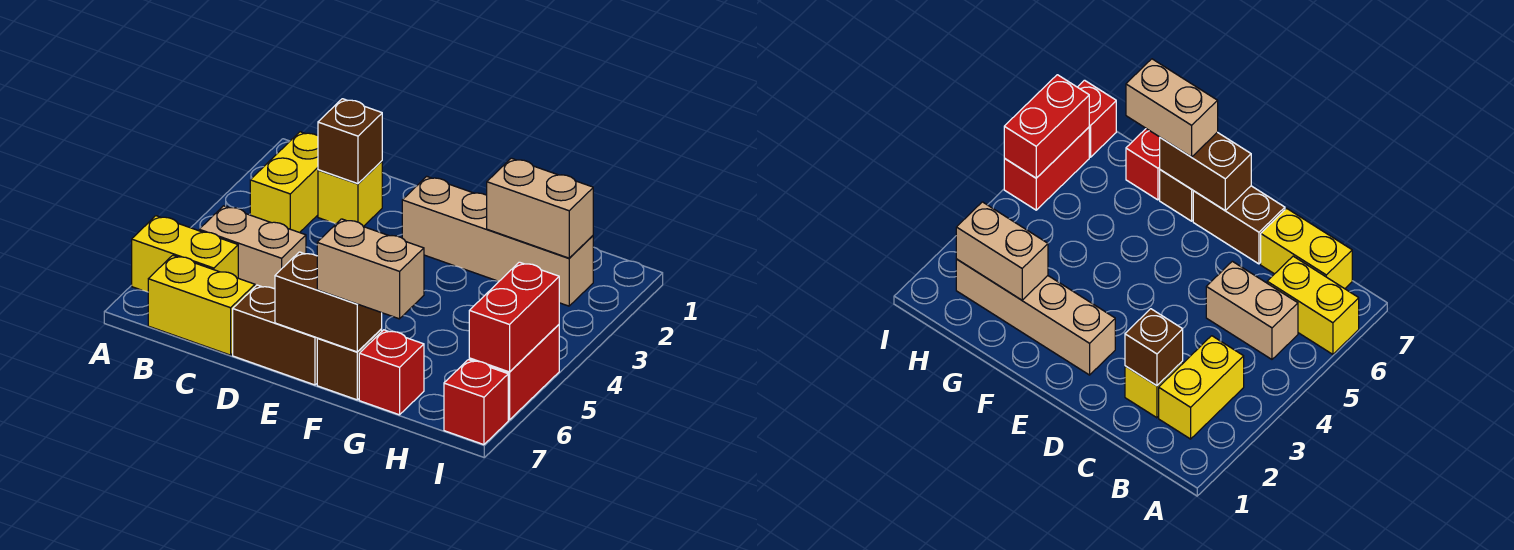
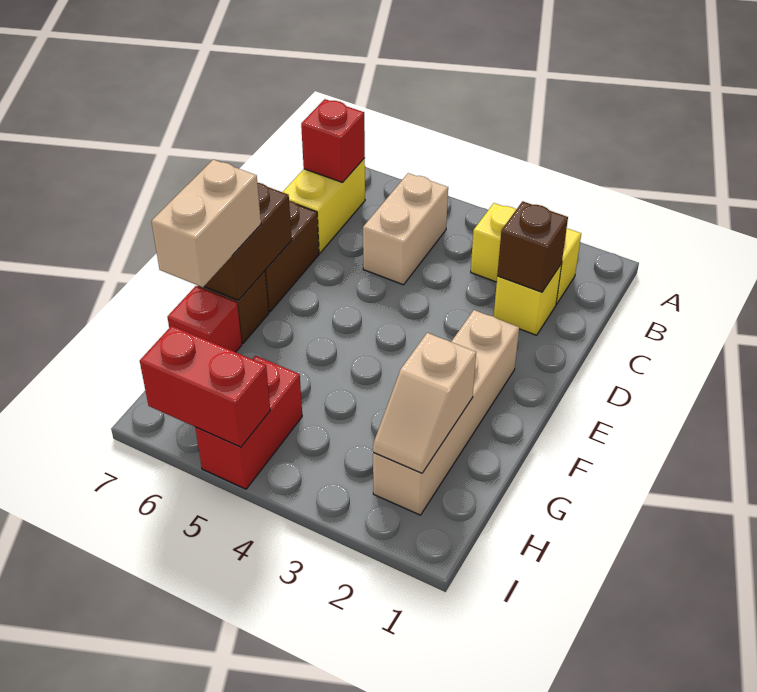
yellow brick A6:B6 level 1 -> none
tan brick G2:H2 level 2 -> tan slope G2:H2 level 2 top G
red brick I5:I6 level 1 -> red brick H5:I5 level 1
red brick I7 level 1 -> red brick B7 level 2

